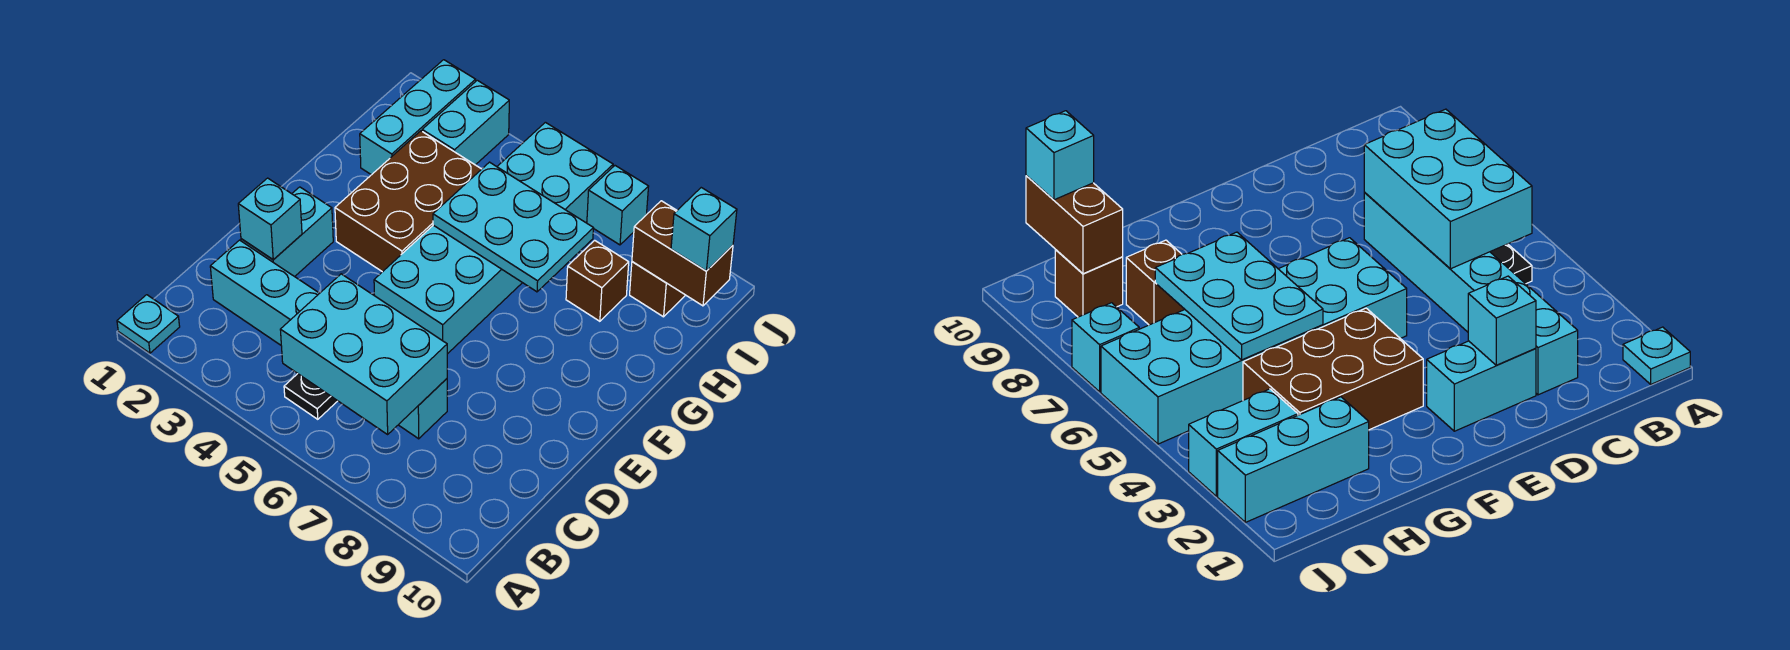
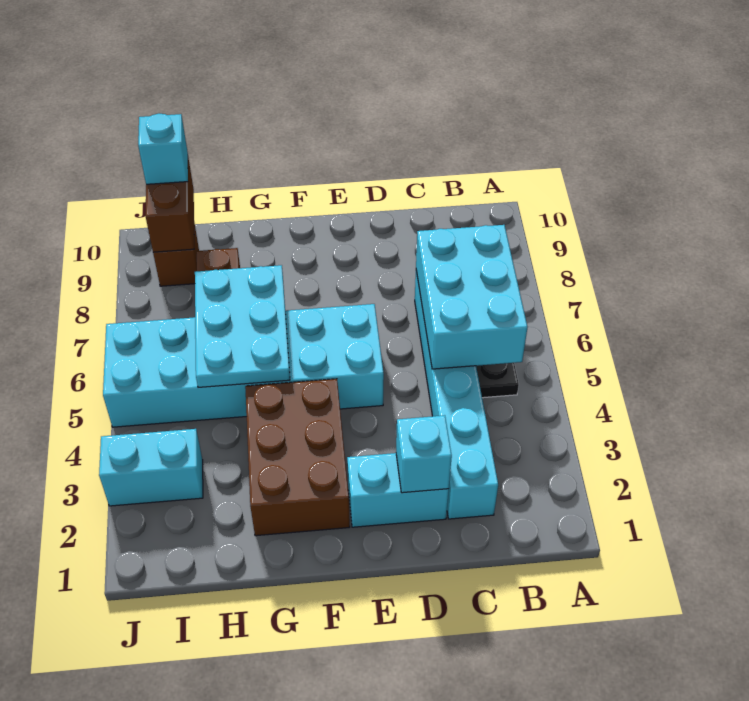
cyan plate A1 level 1 -> none
brown brick F3:H4 level 1 -> brown brick F2:G4 level 1
cyan brick H2:J2 level 1 -> none
cyan brick J7 level 1 -> none

